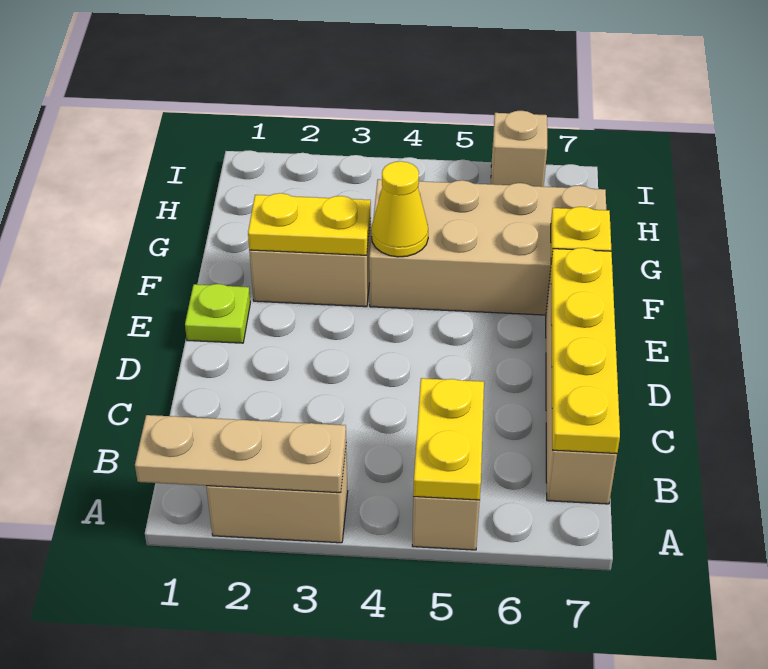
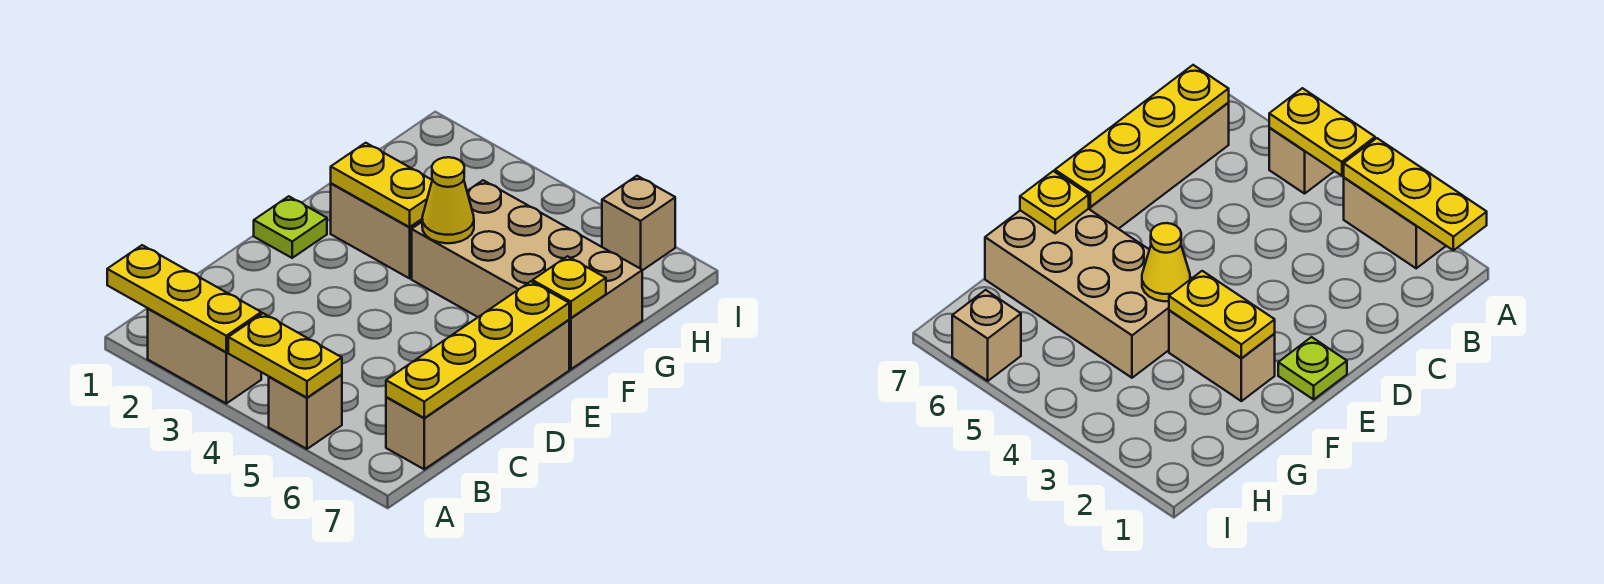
tan plate A1:A3 level 2 -> yellow plate A1:A3 level 2
yellow plate A5:B5 level 2 -> yellow plate A4:A5 level 2

